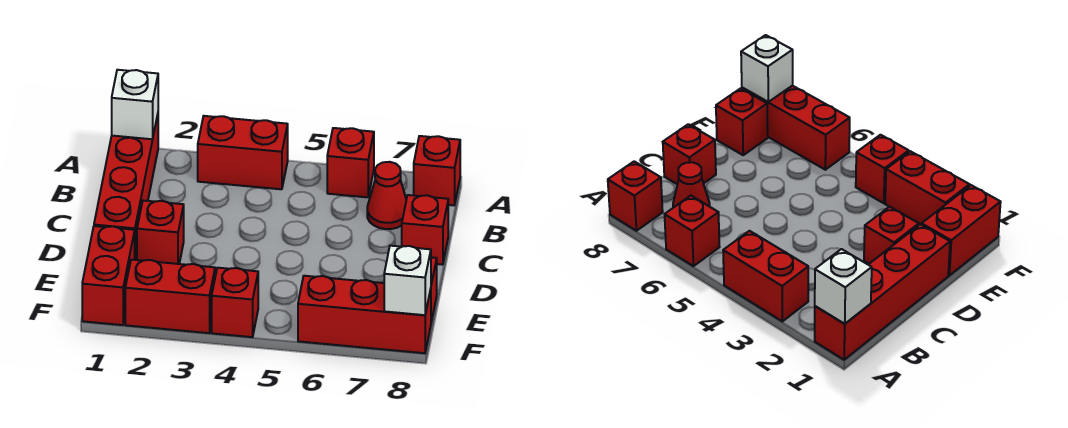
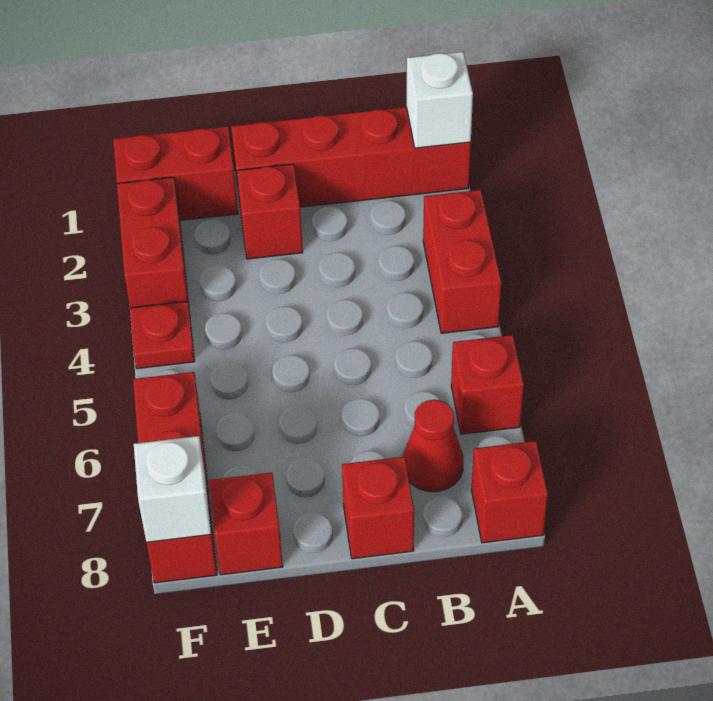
red brick F4 level 1 -> red plate F4 level 1

